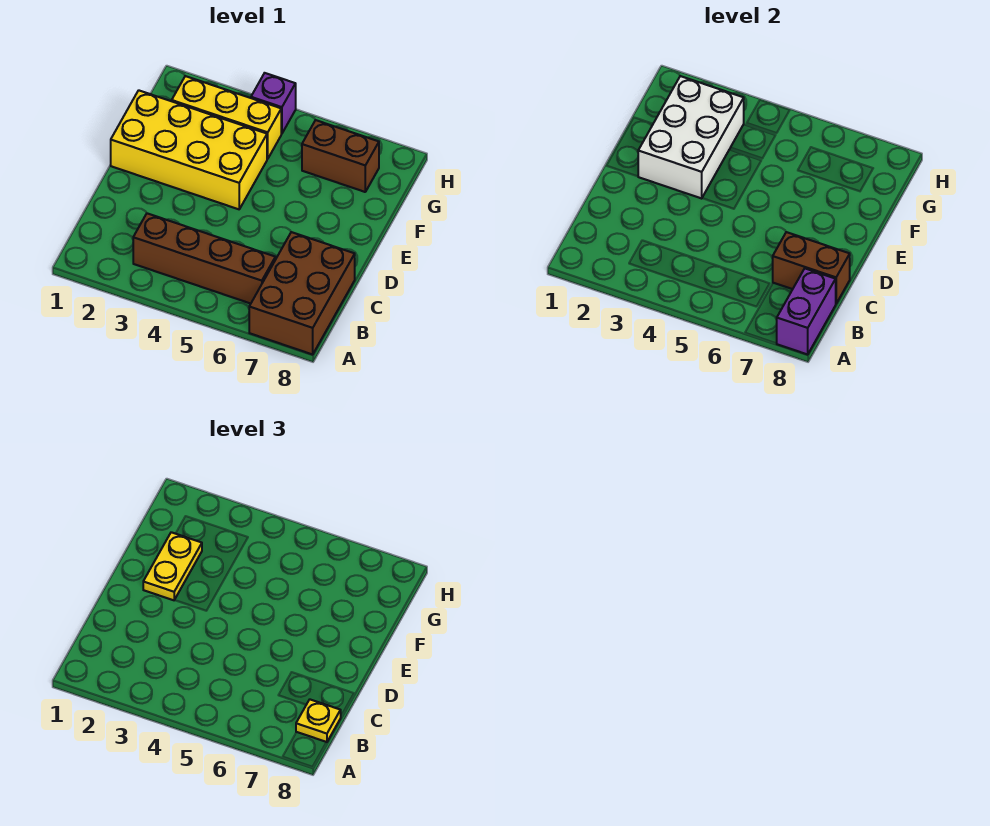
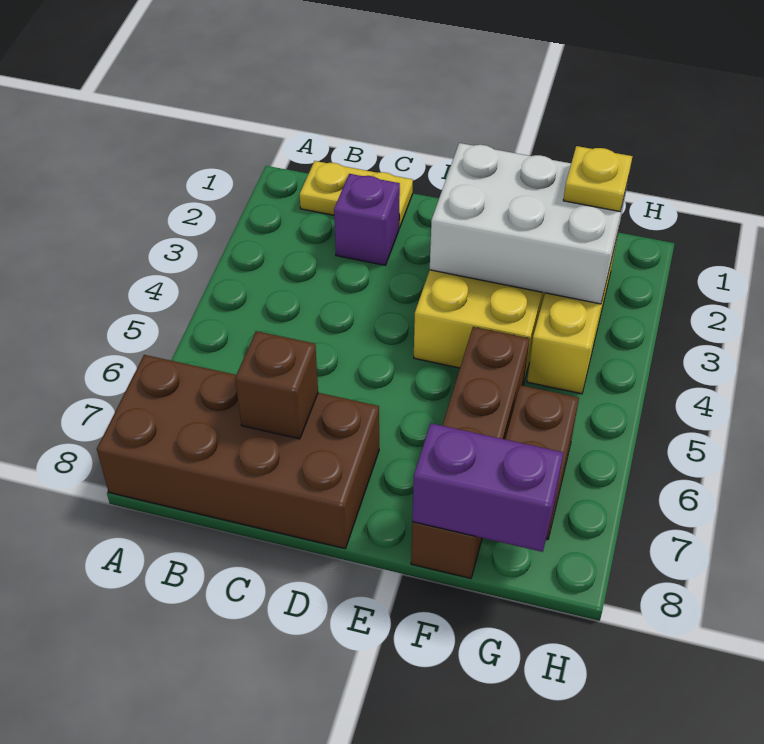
brown brick A7:C8 level 1 -> brown brick A7:D8 level 1
purple brick A8:B8 level 2 -> purple brick F8:G8 level 2
brown brick B3:B6 level 1 -> brown brick F5:F8 level 1
yellow plate B8 level 3 -> yellow plate G2 level 3
brown brick C7:C8 level 2 -> brown brick C7 level 2
yellow plate E2:F2 level 3 -> yellow plate B1:C1 level 1
purple brick H4 level 1 -> purple brick C2 level 1

